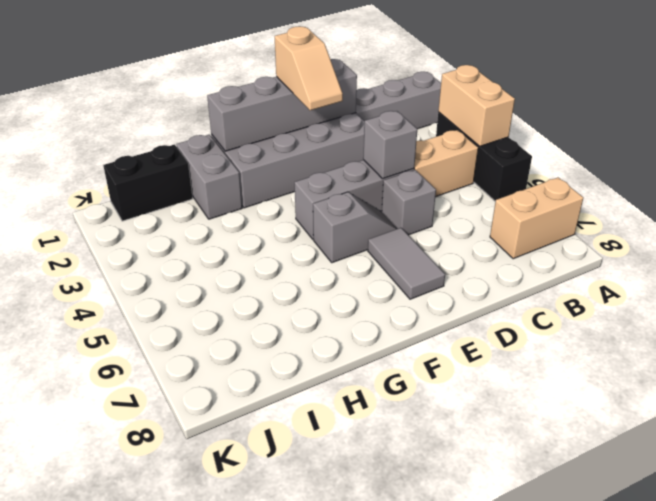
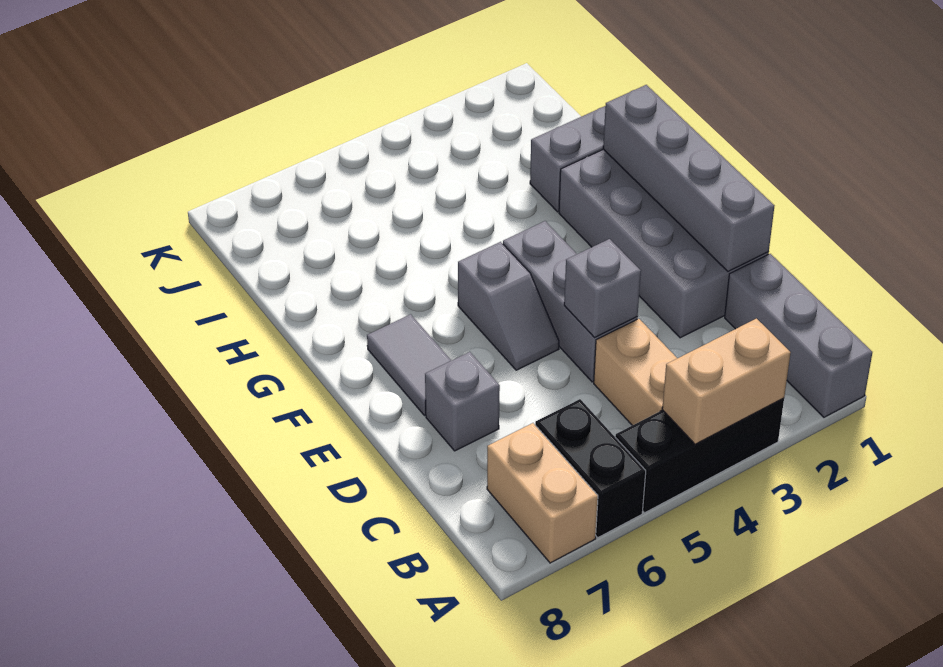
grey brick D5 level 1 -> grey brick D7 level 1
tan slope E1:E2 level 3 top 1 -> none
grey tile E6:E7 level 1 -> grey tile E7:F7 level 1
black brick I1:J1 level 1 -> black brick A6:B6 level 1

